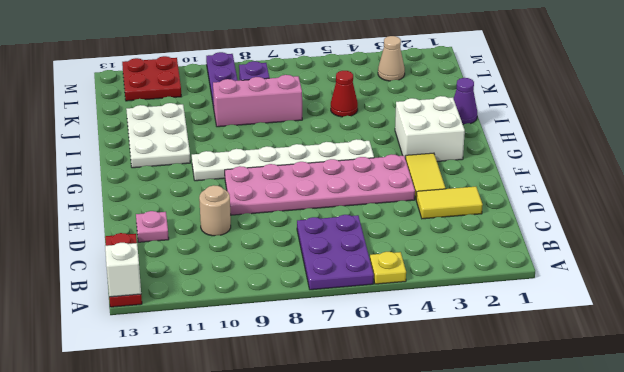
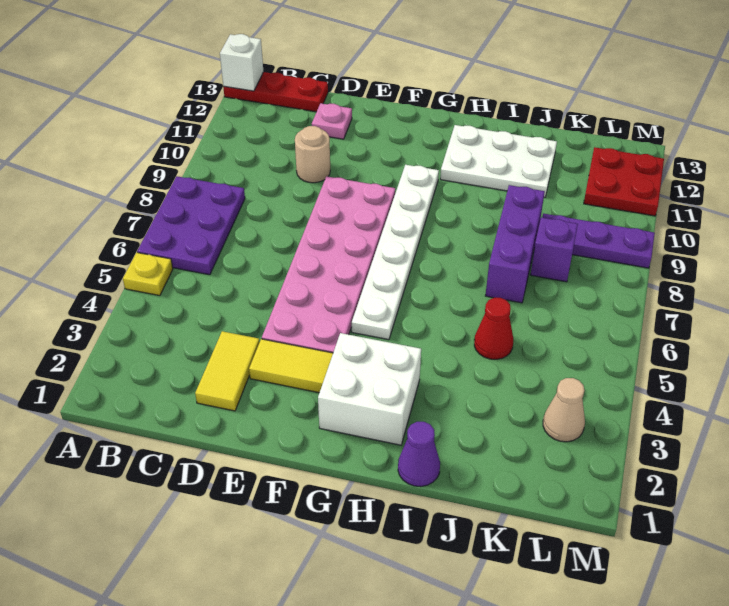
purple plate A6:C7 level 1 -> purple plate A6:B8 level 1
pink brick J7:J9 level 1 -> purple brick J7:J9 level 1

